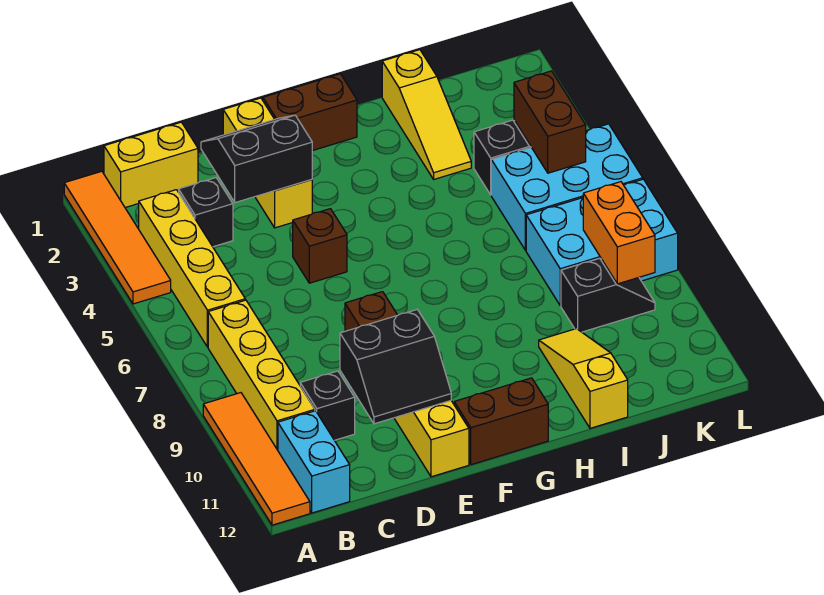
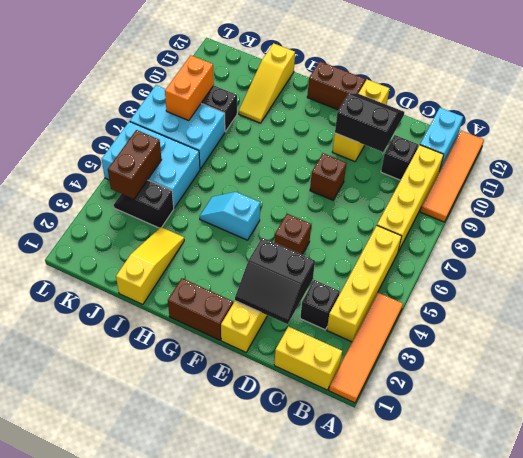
none -> cyan slope G5:H5 level 1 top G

